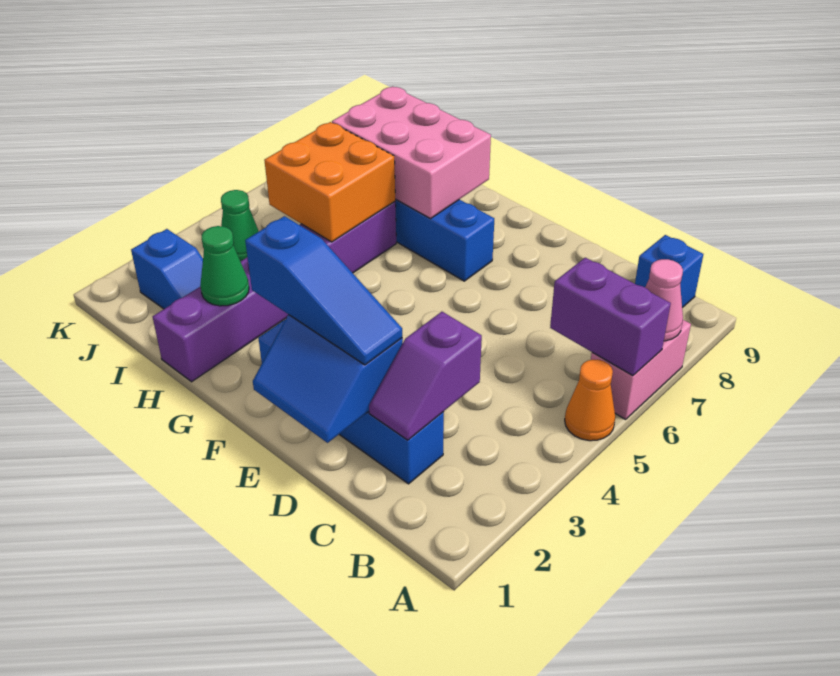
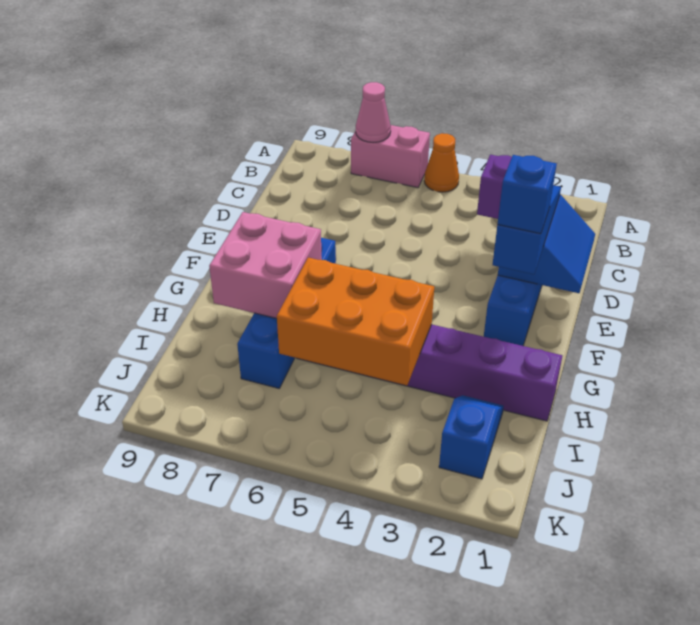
purple brick A6:B6 level 2 -> none
blue brick B9 level 1 -> blue brick F2 level 4
pink brick G7:I8 level 2 -> pink brick G7:H8 level 2
green cone H2 level 2 -> none
orange brick H5:I6 level 2 -> orange brick H4:I6 level 2
green cone J4 level 1 -> none

